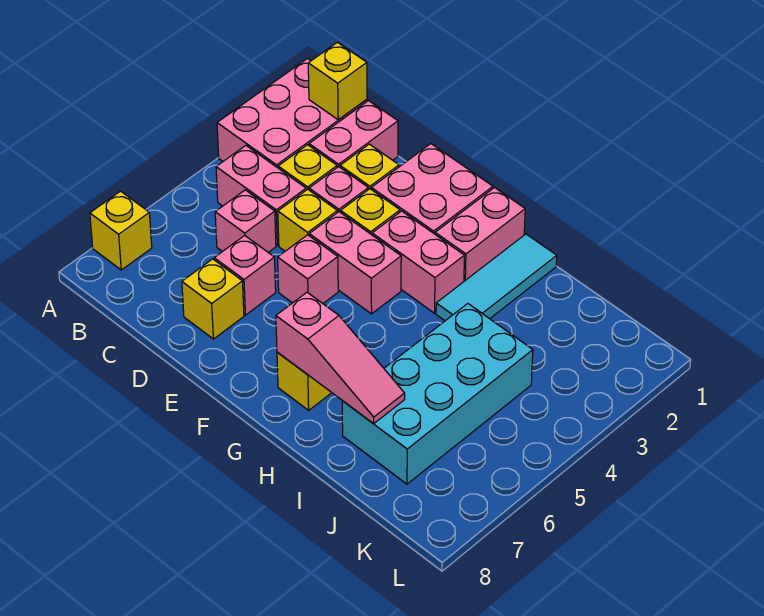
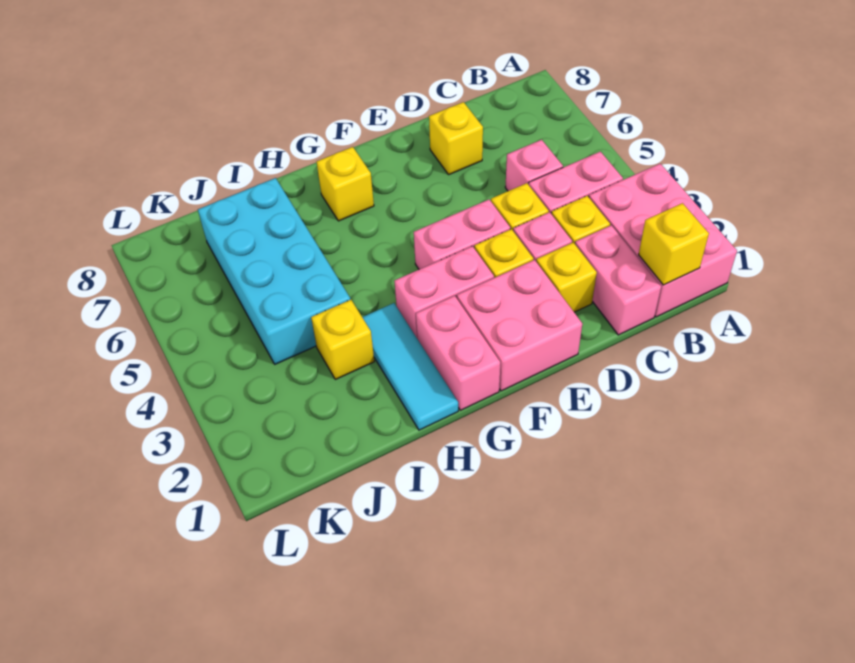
yellow brick A7 level 1 -> yellow brick I3 level 1
pink brick D6 level 1 -> none
pink brick E5 level 1 -> none
pink slope G7:I7 level 2 top G -> none

